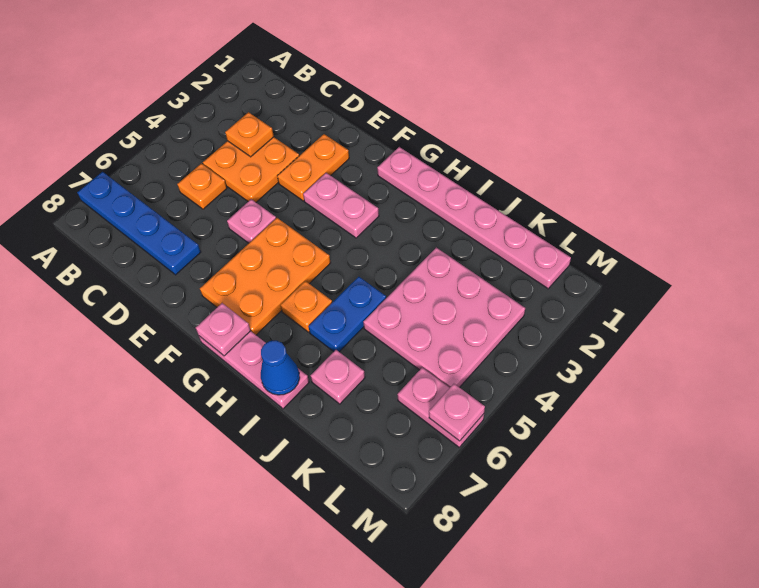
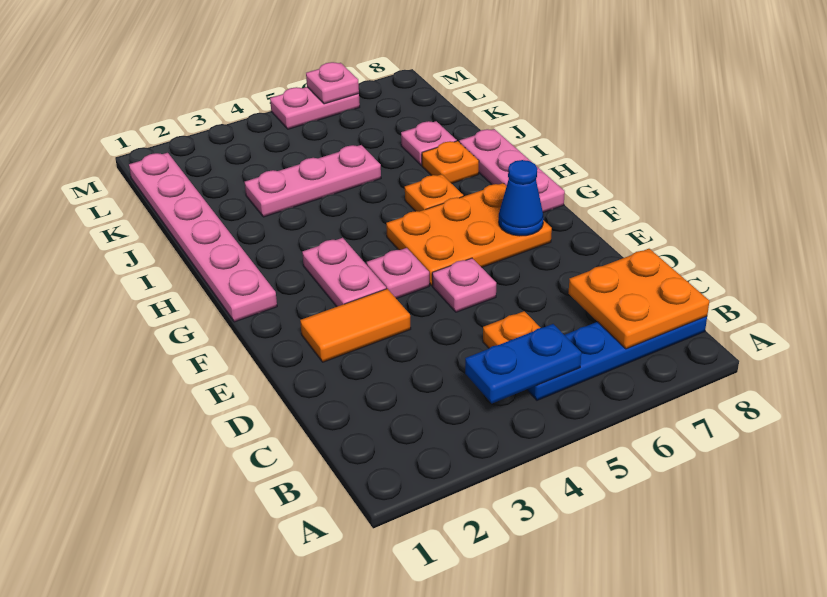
blue plate A7:D7 level 1 -> blue plate B5:B8 level 1
orange plate C3:D4 level 1 -> orange plate B7:C8 level 2
orange plate C3 level 2 -> orange plate I7 level 1
orange plate E2:E3 level 1 -> orange tile E2:E3 level 1
pink plate G8 level 2 -> pink plate F4 level 1
blue plate I5:I6 level 1 -> blue plate B4:B5 level 2
blue cone I8 level 2 -> blue cone F7 level 2
pink plate J3:L5 level 1 -> pink plate J3:J5 level 1
pink plate L6:M6 level 1 -> pink plate M5:M6 level 1

